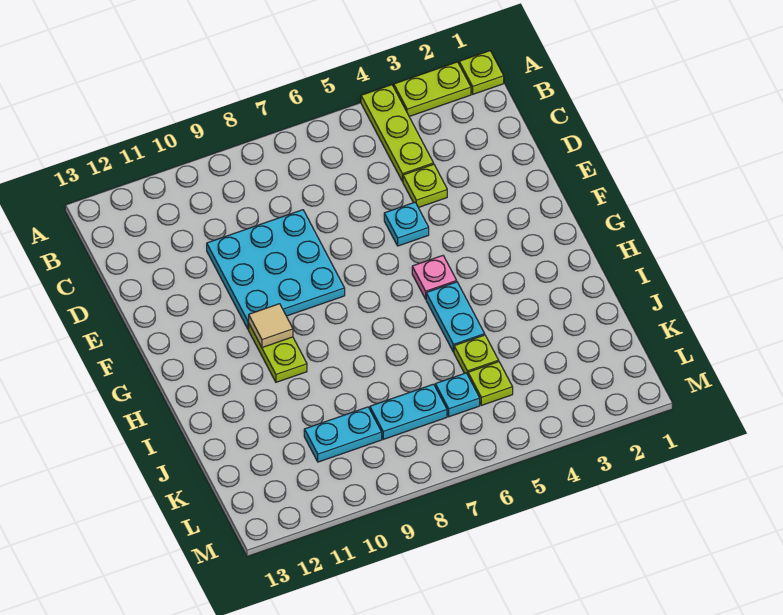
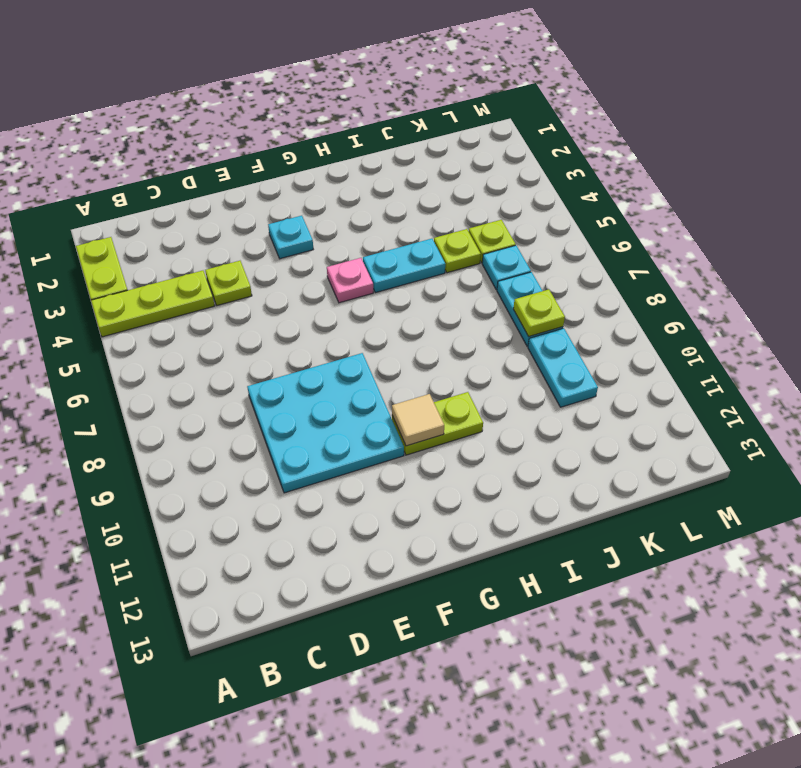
lime plate A1 level 1 -> lime plate K8 level 2
cyan plate E5 level 1 -> cyan plate F3 level 1

